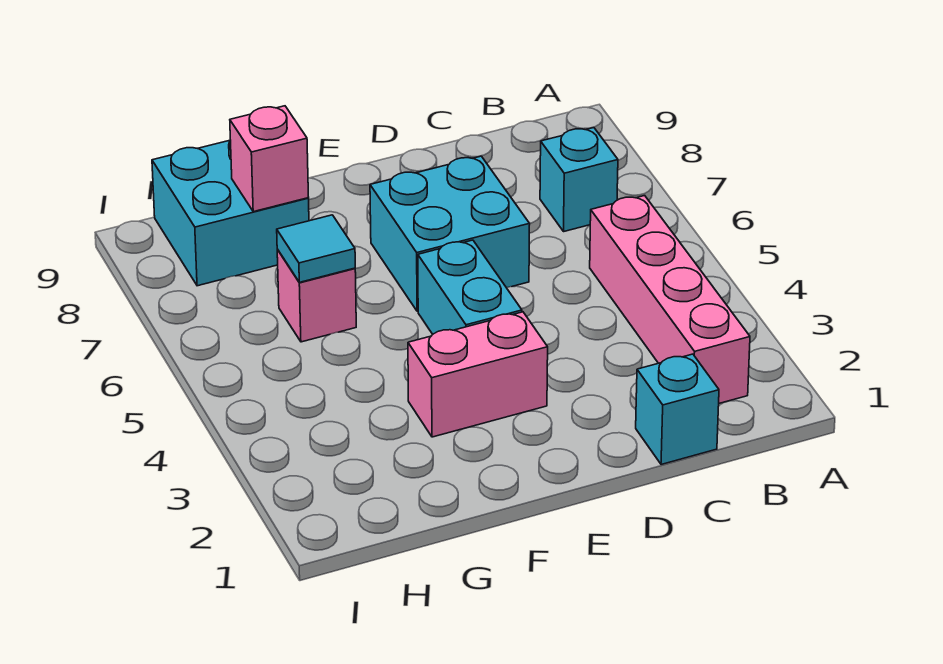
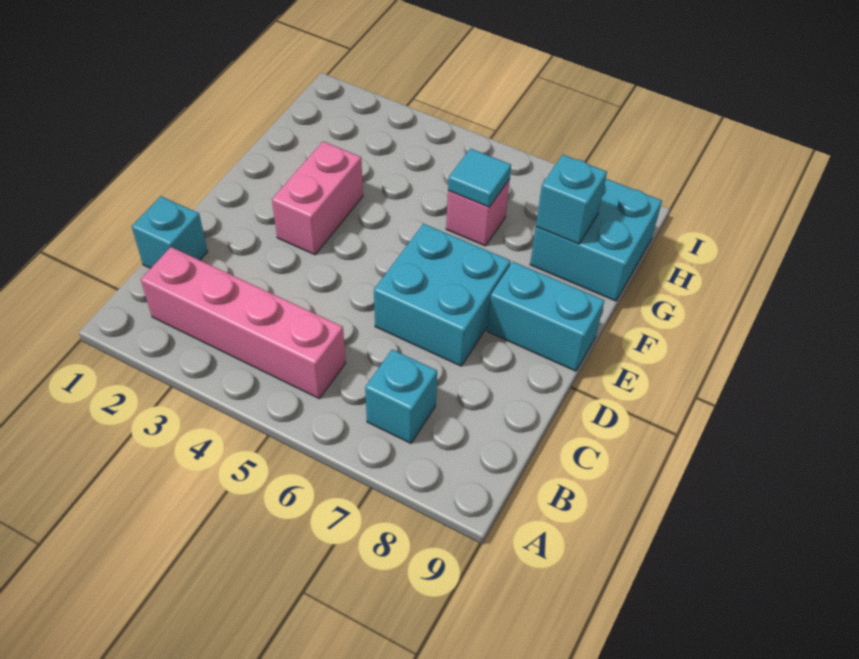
cyan brick E4:E5 level 1 -> cyan brick E8:E9 level 1
pink brick G8 level 2 -> cyan brick G8 level 2

